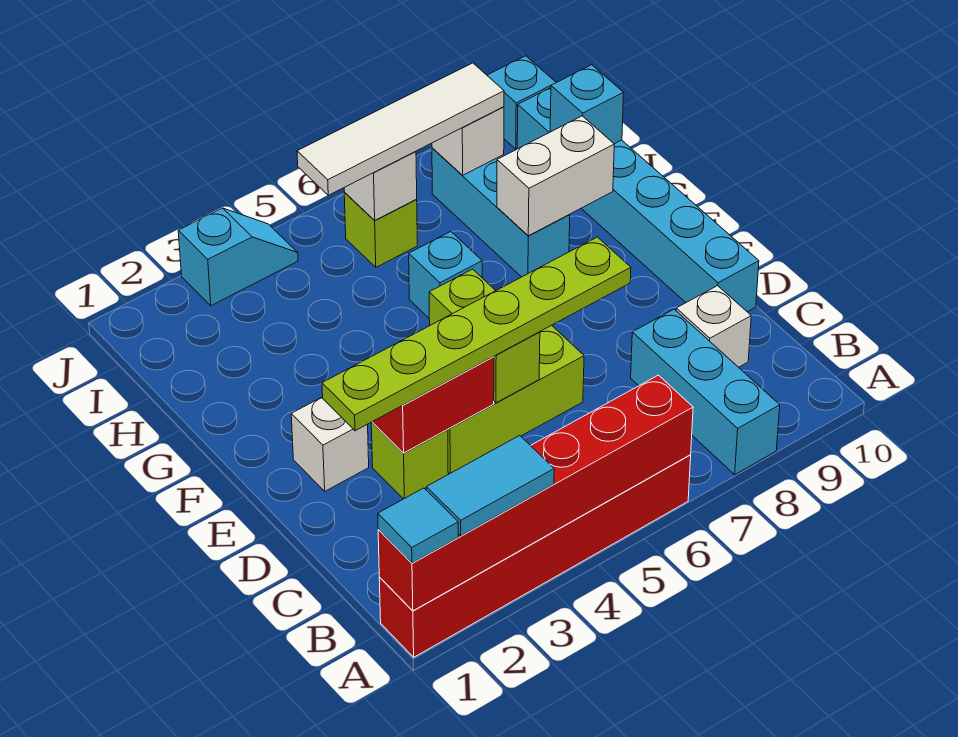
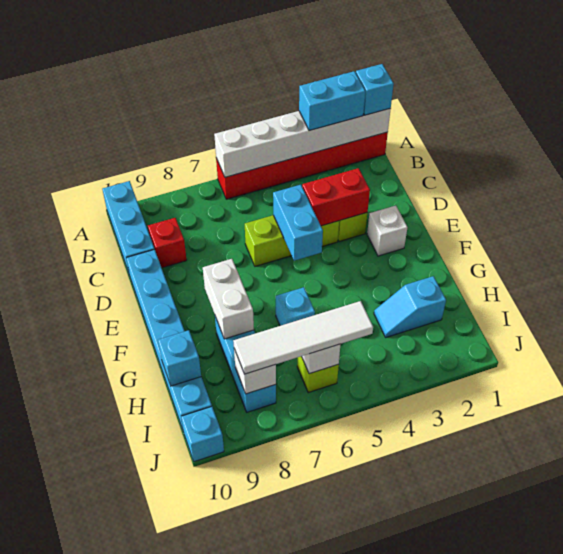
red brick A1:A6 level 2 -> white brick A1:A6 level 2
cyan tile A1 level 3 -> cyan brick A1 level 3
cyan tile A2:A3 level 3 -> cyan brick A2:A3 level 3
cyan brick A8:C8 level 1 -> cyan brick A10:C10 level 1
white brick C9 level 1 -> red brick C9 level 1
lime plate D2:D7 level 3 -> none
lime brick D5:E5 level 2 -> cyan brick D5:E5 level 2
white brick G8:G9 level 2 -> white brick F8:G8 level 2
cyan slope J3:J4 level 1 top 3 -> cyan slope H2:H3 level 1 top 2

